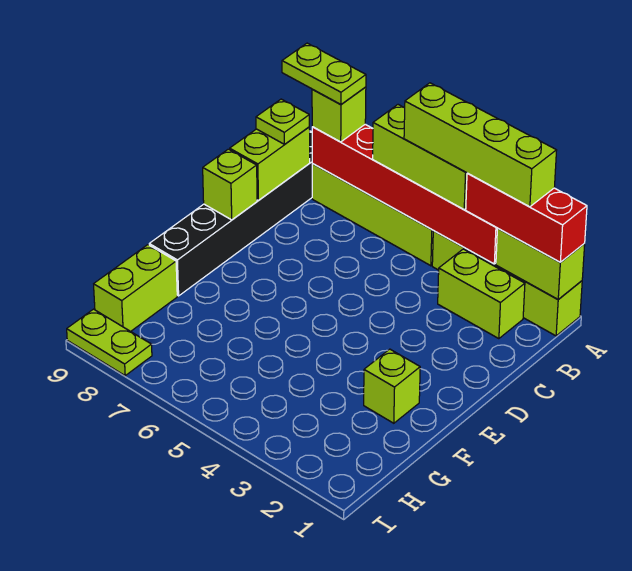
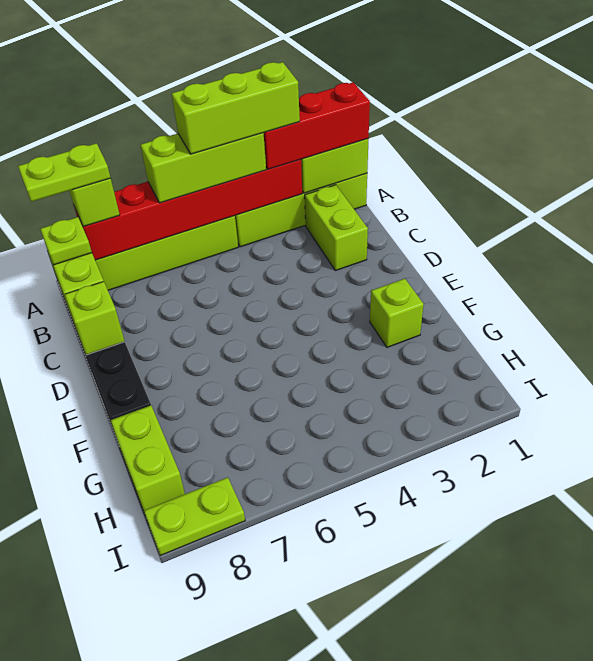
lime brick A2:A5 level 4 -> lime brick A3:A5 level 4
lime brick B2:B3 level 1 -> lime brick B2:C2 level 1

